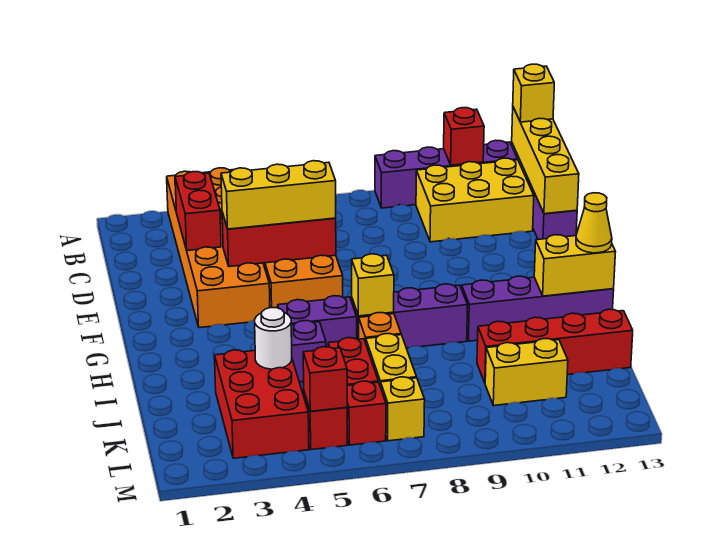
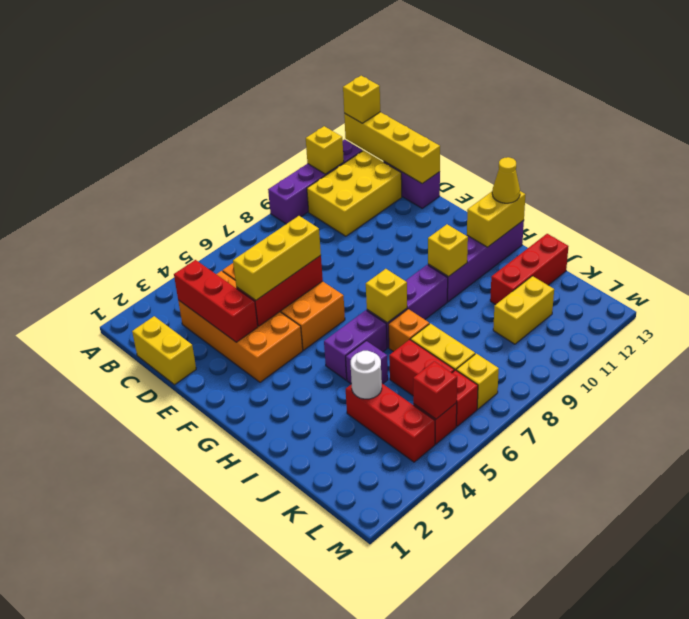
orange brick A3:F4 level 1 -> orange brick C3:F4 level 1
red brick A11 level 2 -> yellow brick A11 level 2
none -> yellow brick C1:D1 level 1
red brick C3:D3 level 2 -> red brick C3:E3 level 2
none -> yellow brick H10 level 2
red brick J3:L4 level 1 -> red brick J4:L4 level 1
red brick J10:J13 level 1 -> red brick J11:J13 level 1

